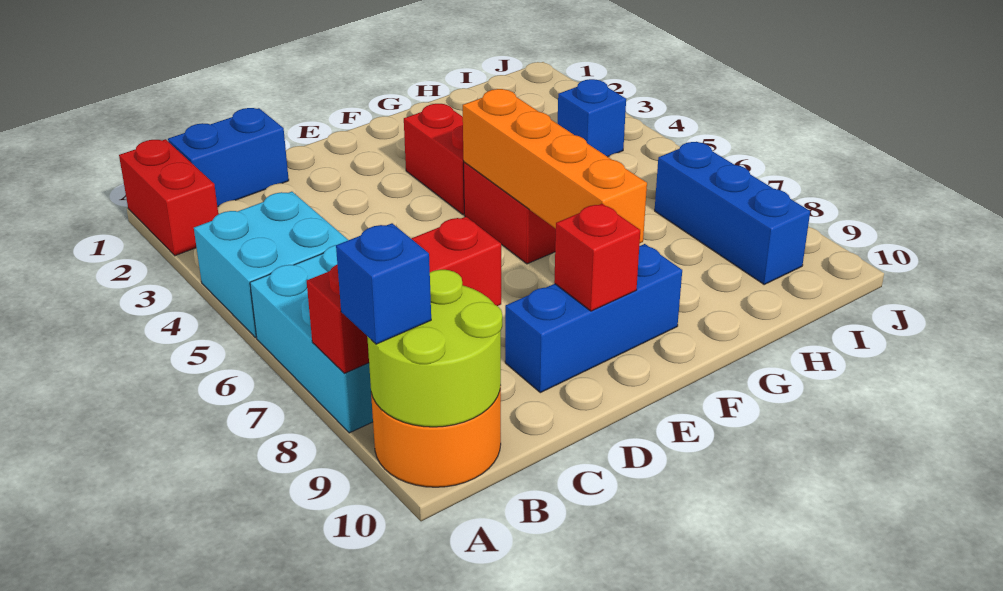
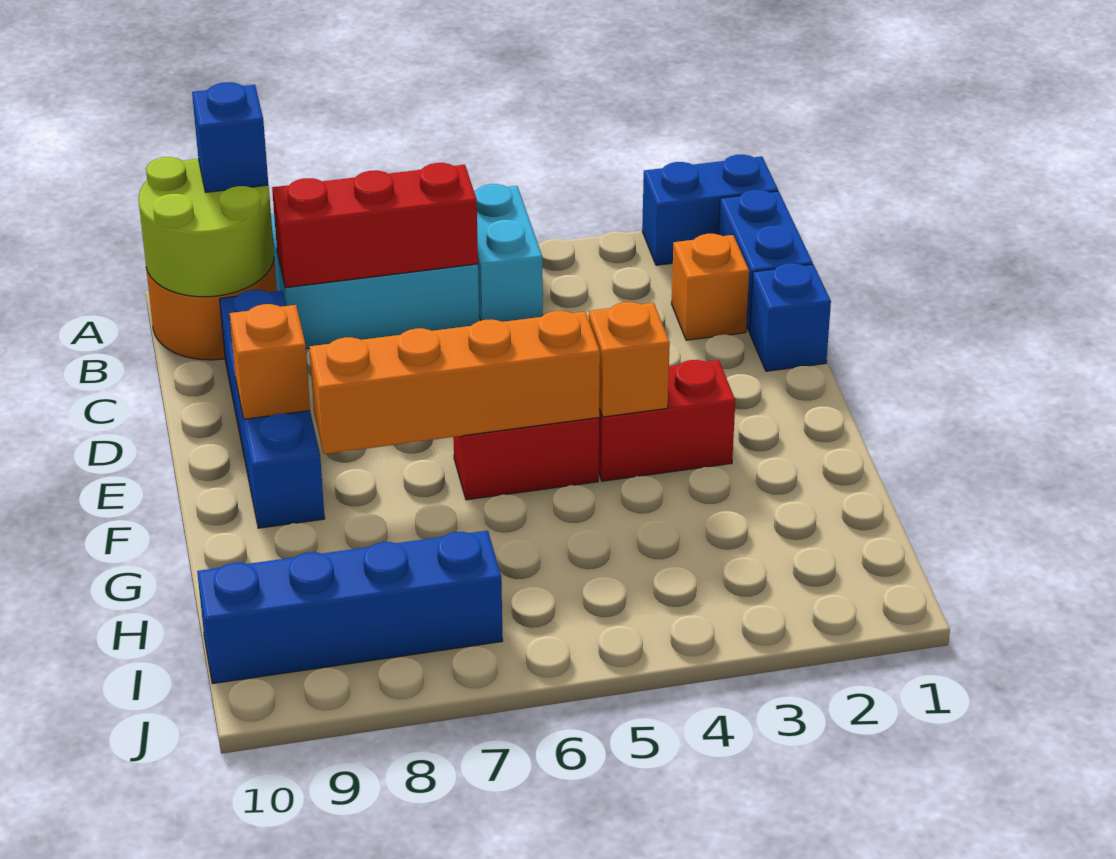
red brick A1:A2 level 1 -> blue brick A1:A2 level 1
cyan brick A4:B5 level 1 -> cyan brick A5:B5 level 1
red brick A8:C8 level 2 -> red brick B6:B8 level 2
none -> orange brick C2 level 1
blue brick D9:F9 level 1 -> blue brick C9:F9 level 1
red brick E9 level 2 -> orange brick E9 level 2
none -> orange brick F4 level 2
blue brick I4 level 1 -> blue brick D1 level 1
blue brick I7:I9 level 1 -> blue brick I7:I10 level 1

